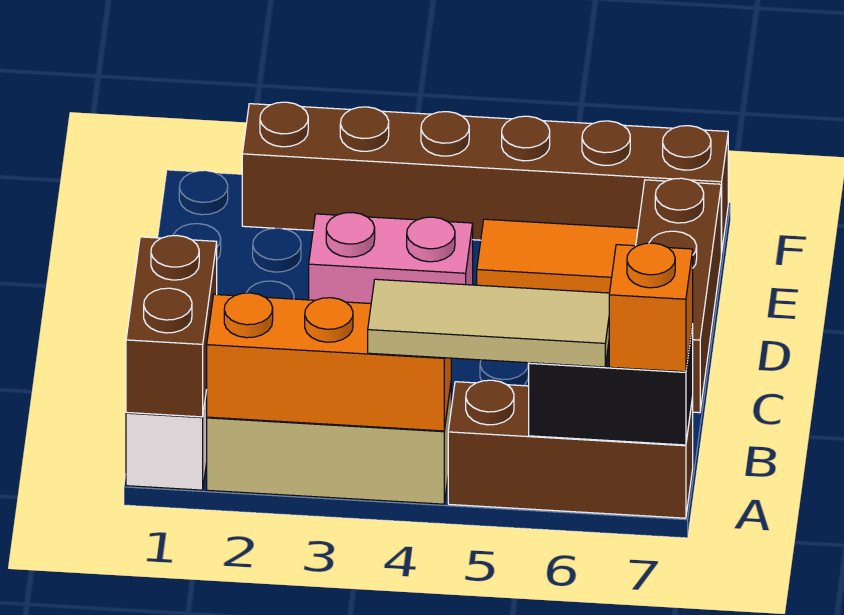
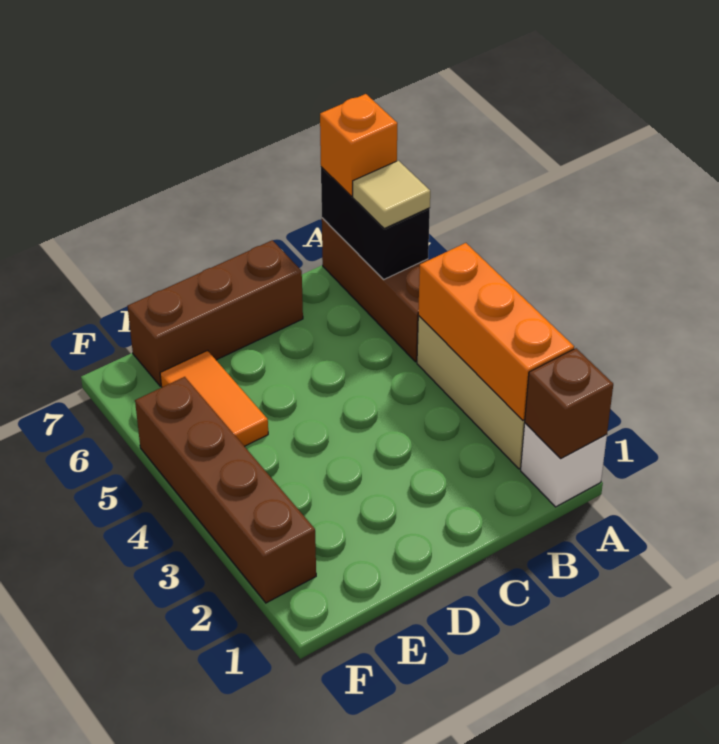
brown brick A1:B1 level 2 -> brown brick A1 level 2
tan tile A4:A6 level 3 -> tan tile A6 level 3
pink brick D3:D4 level 1 -> none
brown brick F2:F7 level 1 -> brown brick F2:F5 level 1

